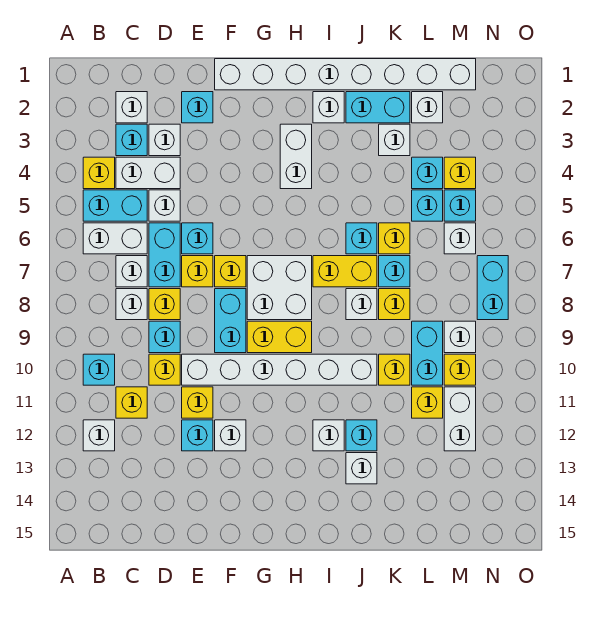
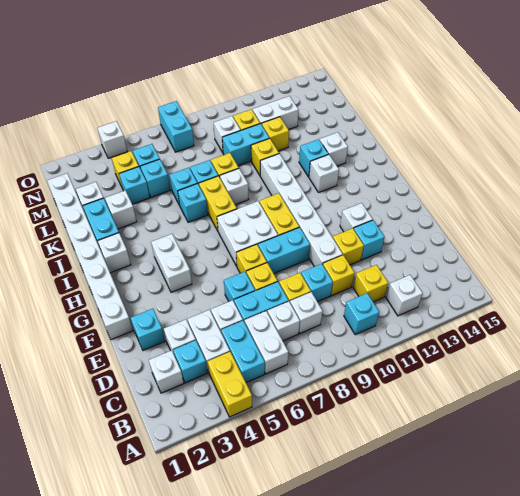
yellow brick B4 level 1 -> yellow brick A4:B4 level 1
white brick H3:H4 level 1 -> white brick G4:H4 level 1
yellow brick K6 level 1 -> cyan brick K6 level 1
white brick M6 level 1 -> white brick O4 level 1
cyan brick N7:N8 level 1 -> cyan brick N7:O7 level 1

